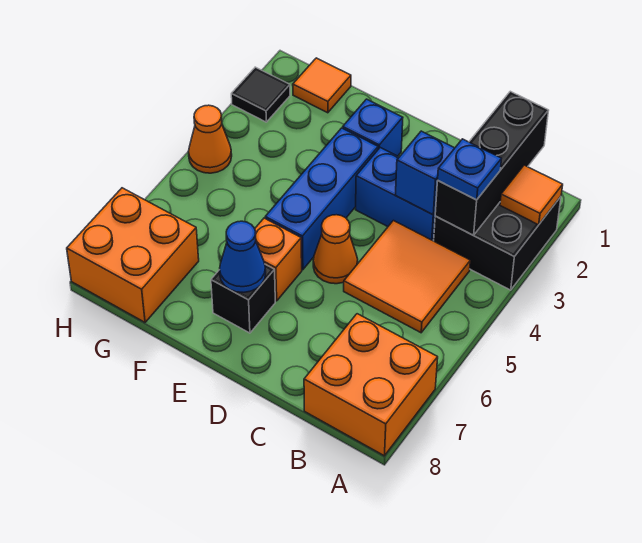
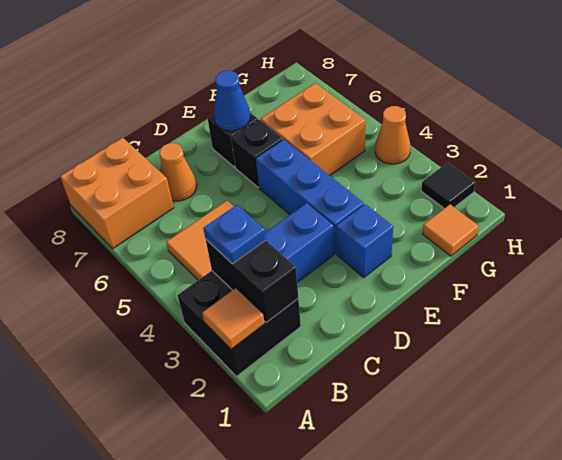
black brick B1:B3 level 2 -> black brick B2:B3 level 2
blue brick C3 level 2 -> none
orange cone D5 level 1 -> orange cone C7 level 1
orange brick E6 level 1 -> black brick E6 level 1
orange brick G7:H8 level 1 -> orange brick F5:G6 level 1

